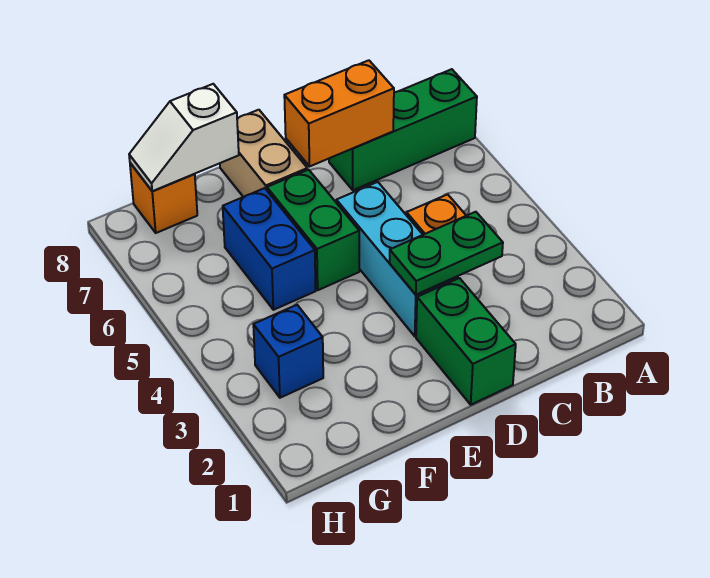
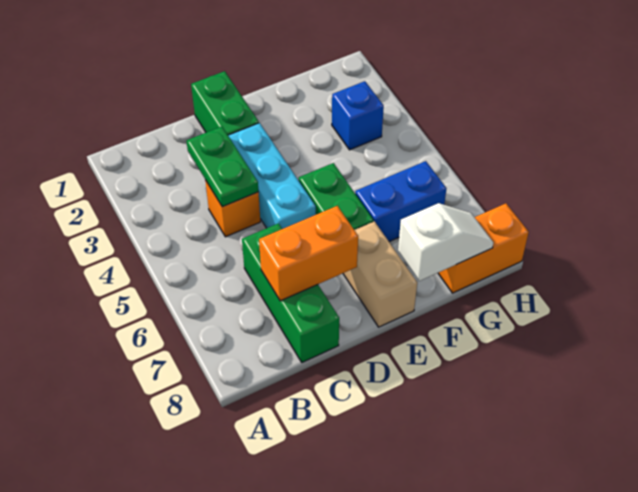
green brick A7:C7 level 1 -> green brick C6:C8 level 1
green plate C3:D3 level 2 -> green plate C3:C4 level 2
blue brick F5:F6 level 1 -> blue brick F6:G6 level 1
orange brick G8 level 1 -> orange brick G8:H8 level 1

